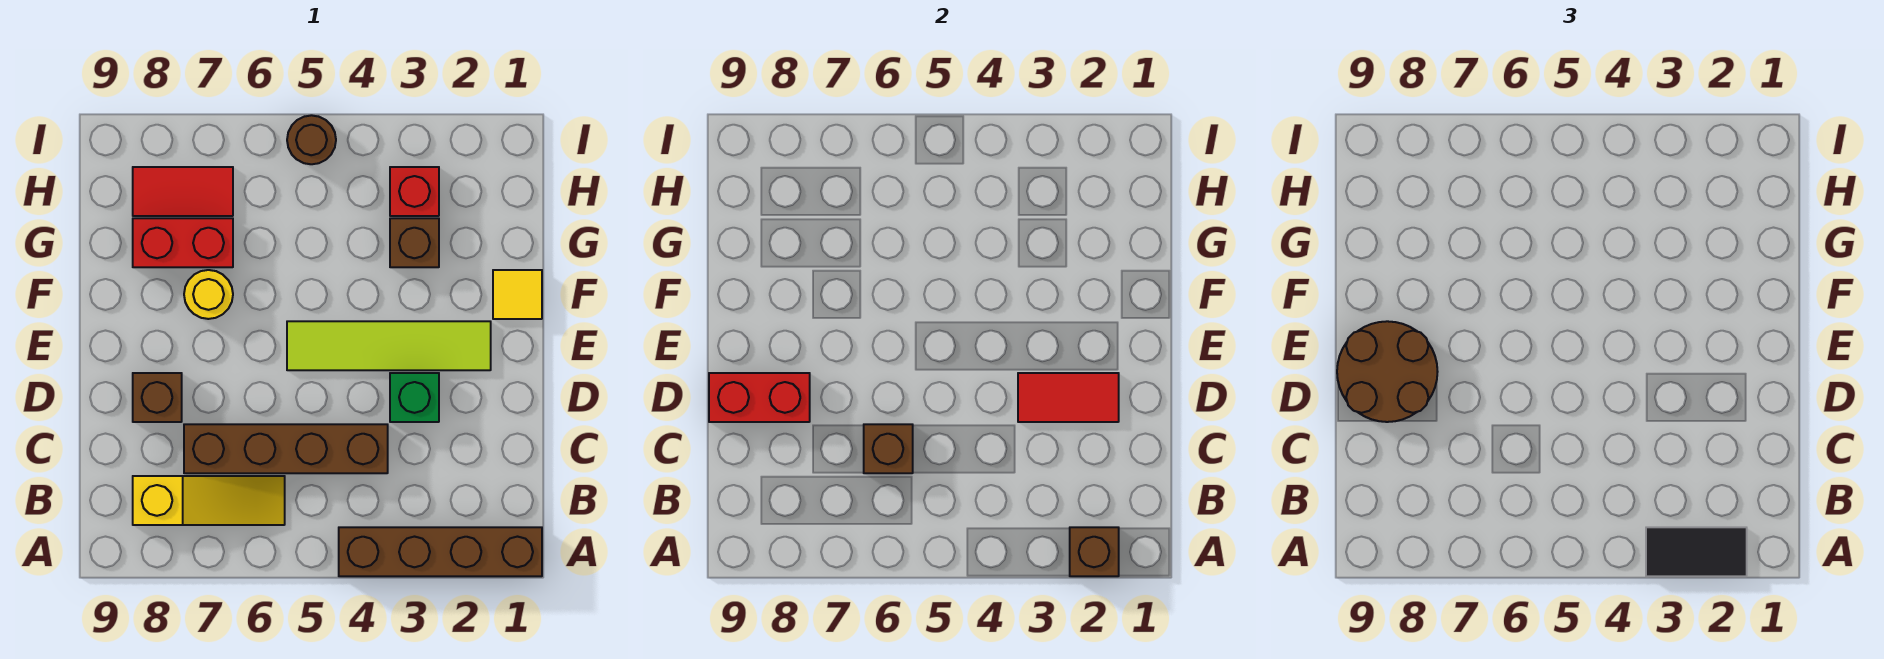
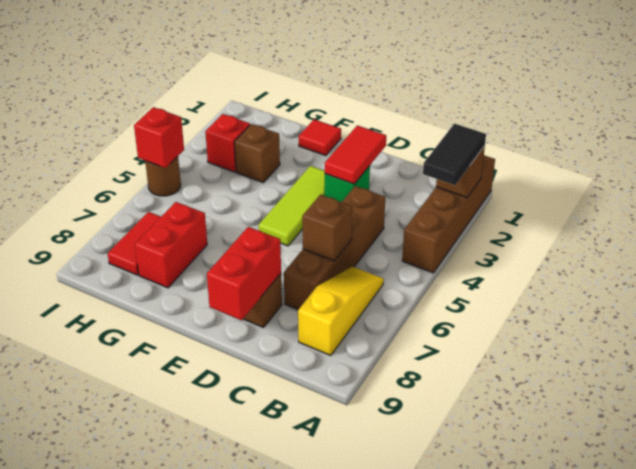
brown round brick D8:E9 level 3 -> none
lime tile E2:E5 level 1 -> lime tile E3:E5 level 1
yellow tile F1 level 1 -> red tile F1 level 1
yellow round brick F7 level 1 -> none
none -> red brick I5 level 2

